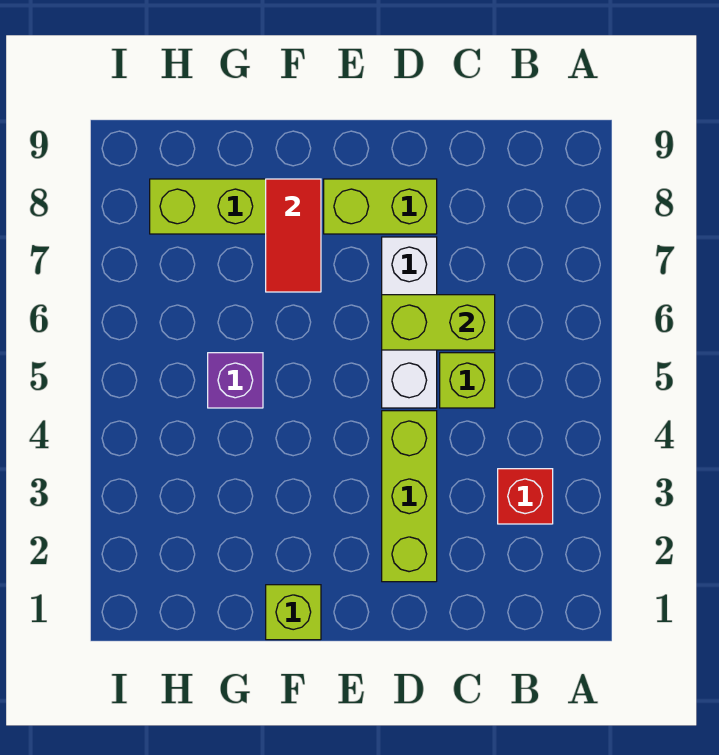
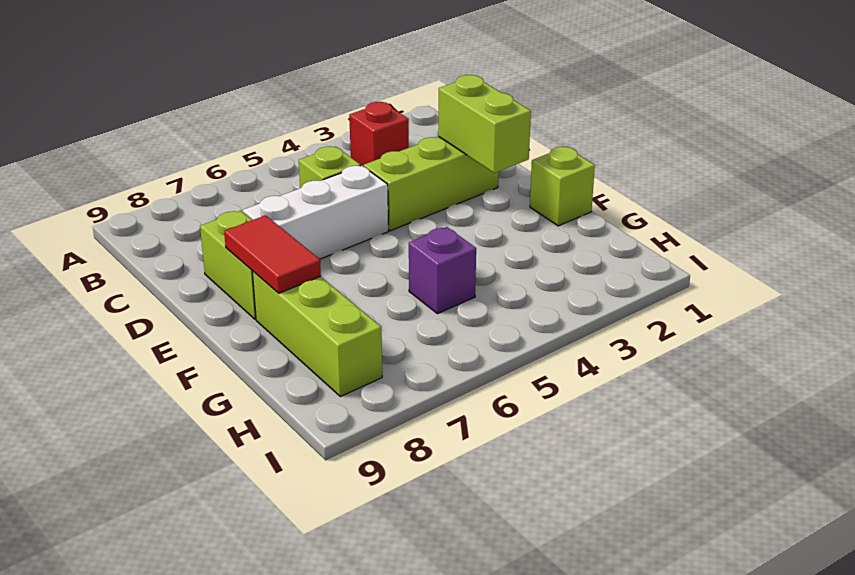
lime brick C6:D6 level 2 -> lime brick D2:E2 level 2
red tile F7:F8 level 2 -> red tile E8:F8 level 2

